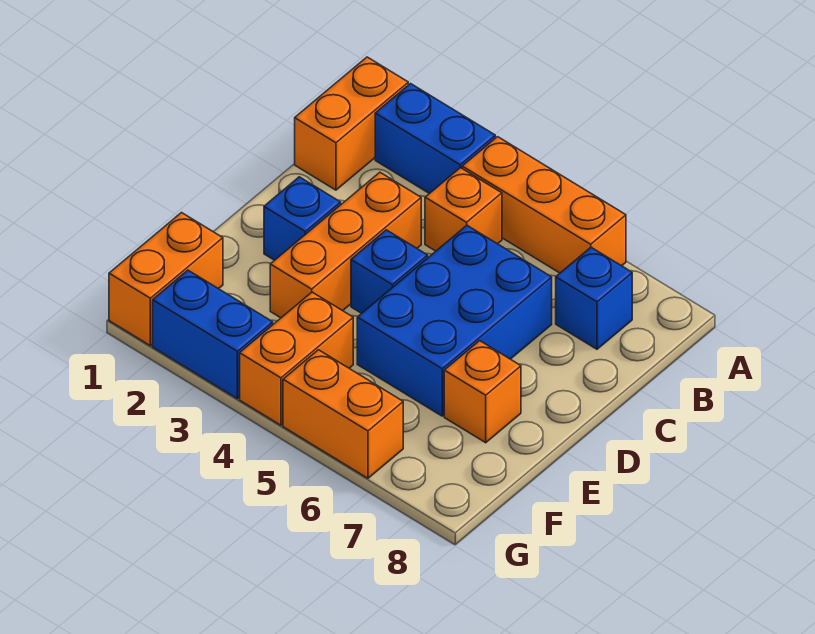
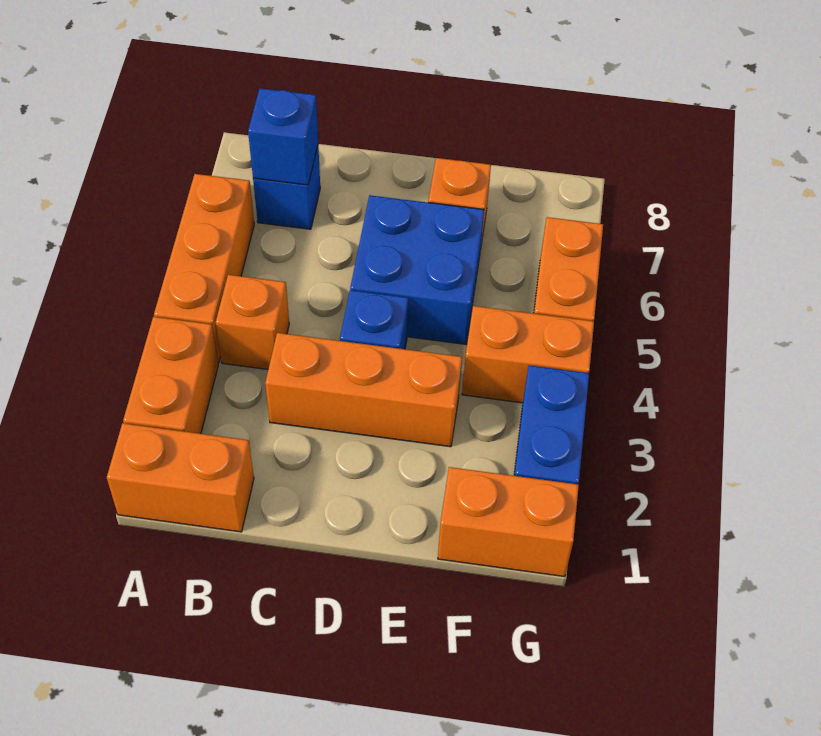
blue brick A2:A3 level 1 -> orange brick A2:A3 level 1
blue brick C5:E6 level 1 -> blue brick D5:E6 level 1
blue brick D2 level 1 -> blue brick B7 level 2

